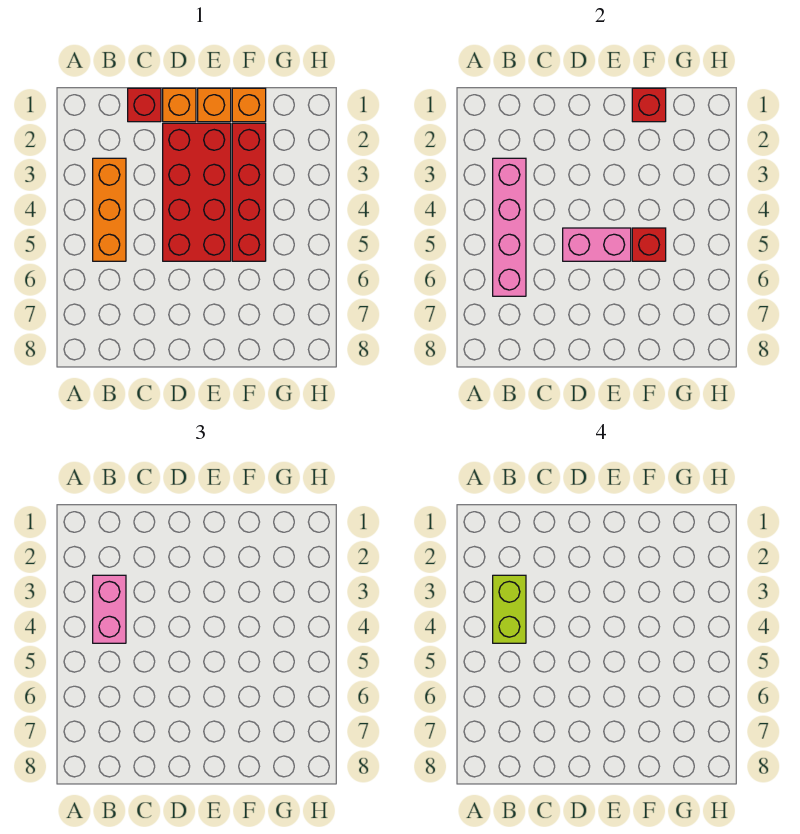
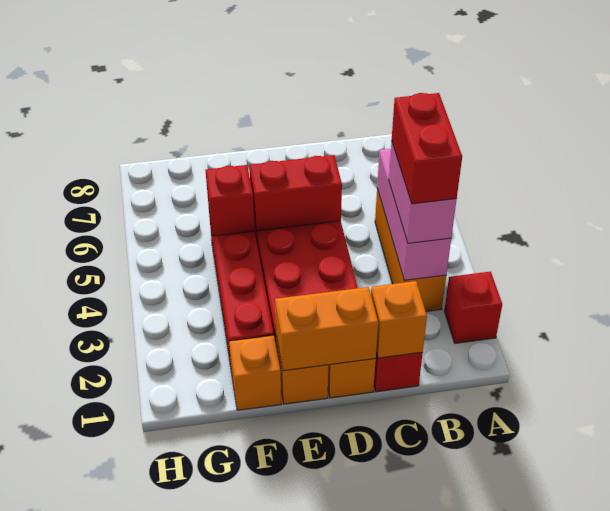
pink brick B3:B6 level 2 -> pink brick B3:B5 level 2
lime brick B3:B4 level 4 -> red brick B3:B4 level 4
none -> orange brick C1 level 2
none -> orange brick D1:E1 level 2
pink brick D5:E5 level 2 -> red brick D5:E5 level 2
red brick F1 level 2 -> red brick A2 level 1

